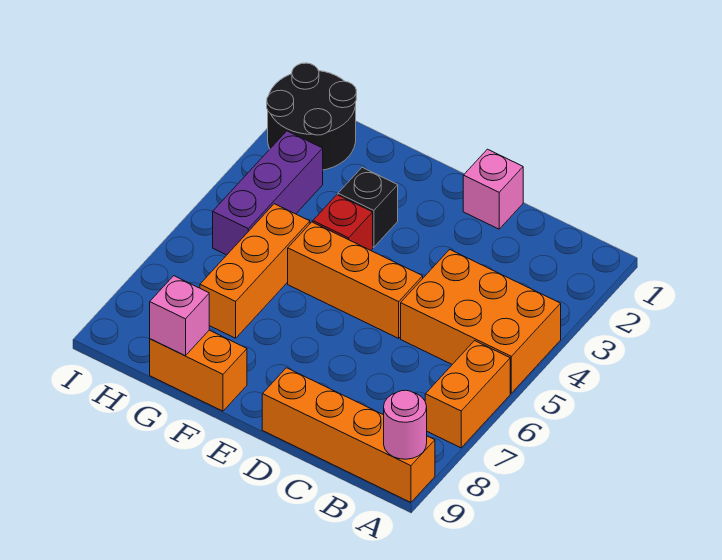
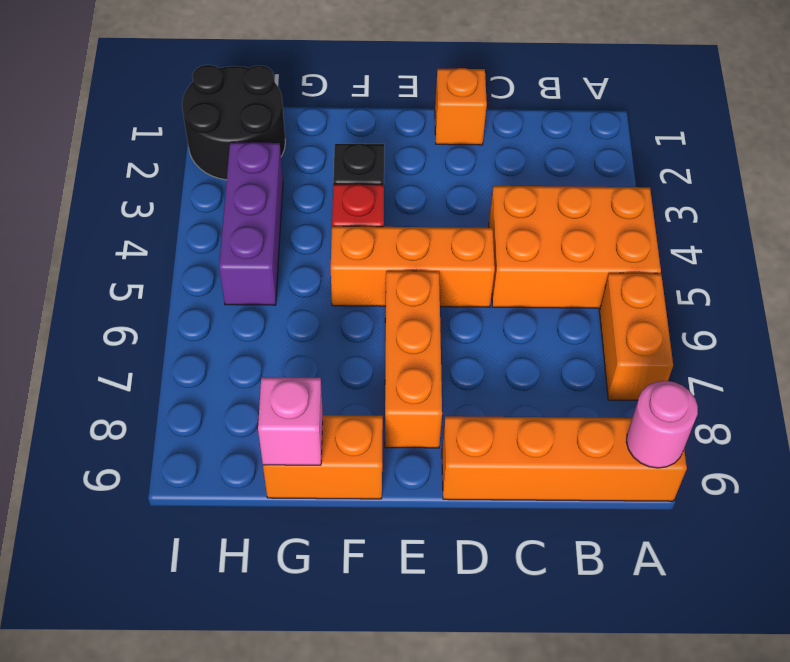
pink brick D1 level 1 -> orange brick D1 level 1
orange brick G5:G7 level 1 -> orange brick E6:E8 level 1

